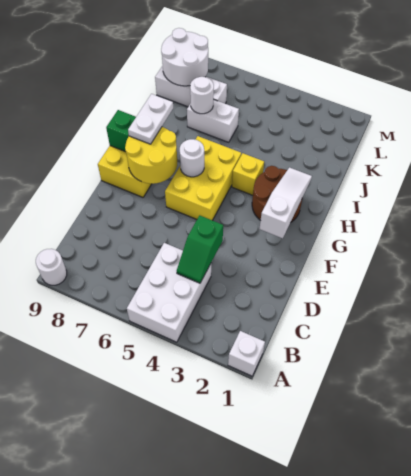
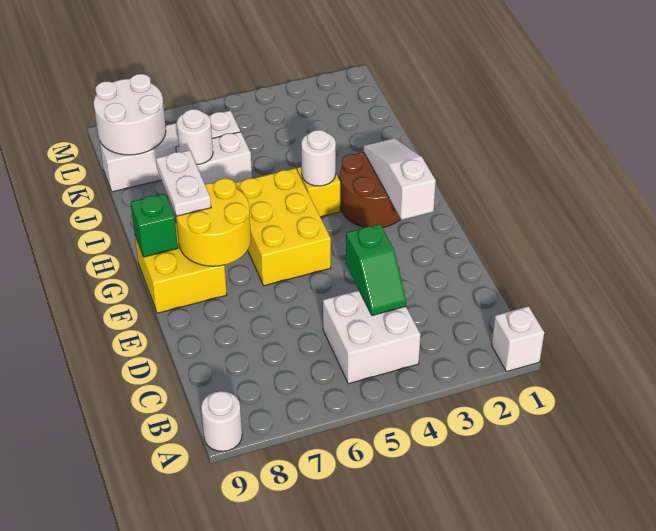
white brick A4:C5 level 1 -> white brick B4:C5 level 1
white round brick G6 level 2 -> white round brick H4 level 2
white brick K7:K9 level 1 -> white brick K6:K9 level 1

